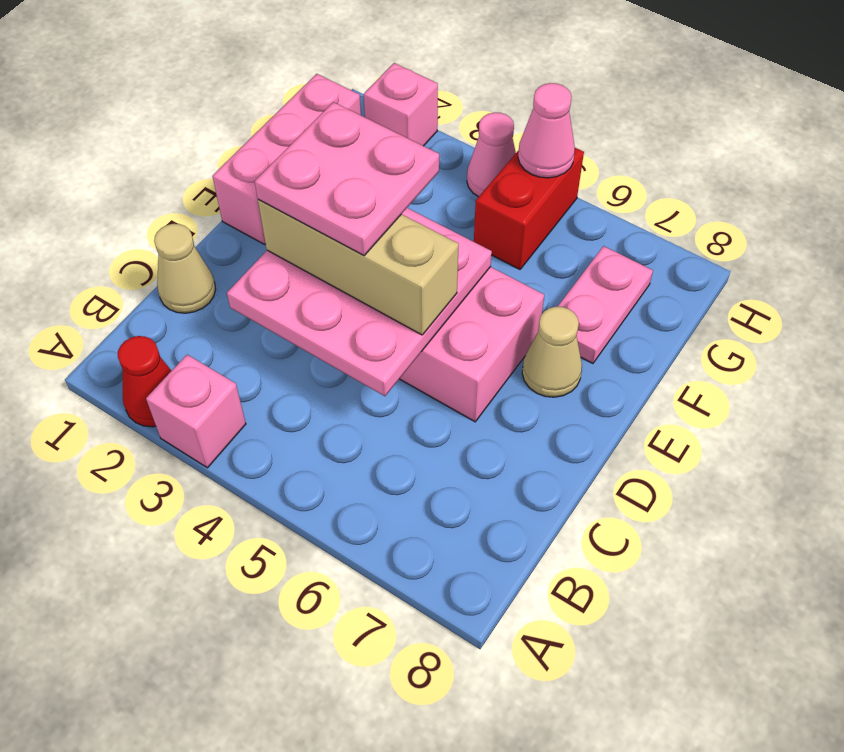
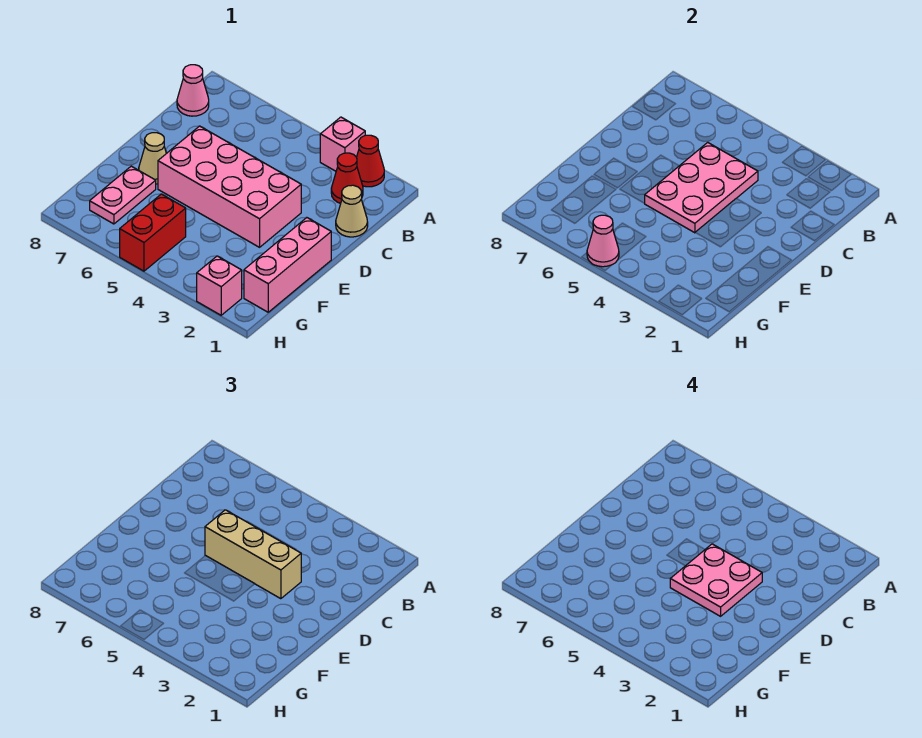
none -> red cone B2 level 1
pink plate C3:E5 level 2 -> pink plate C4:E5 level 2
pink cone H4 level 1 -> pink cone B8 level 1

